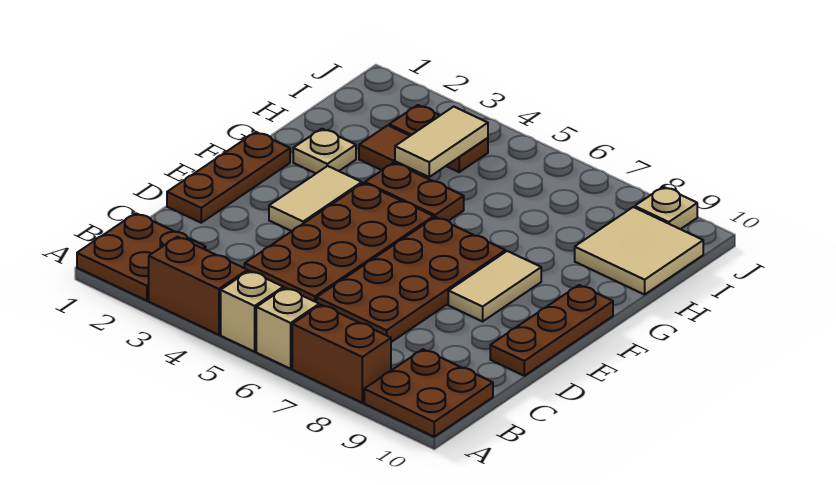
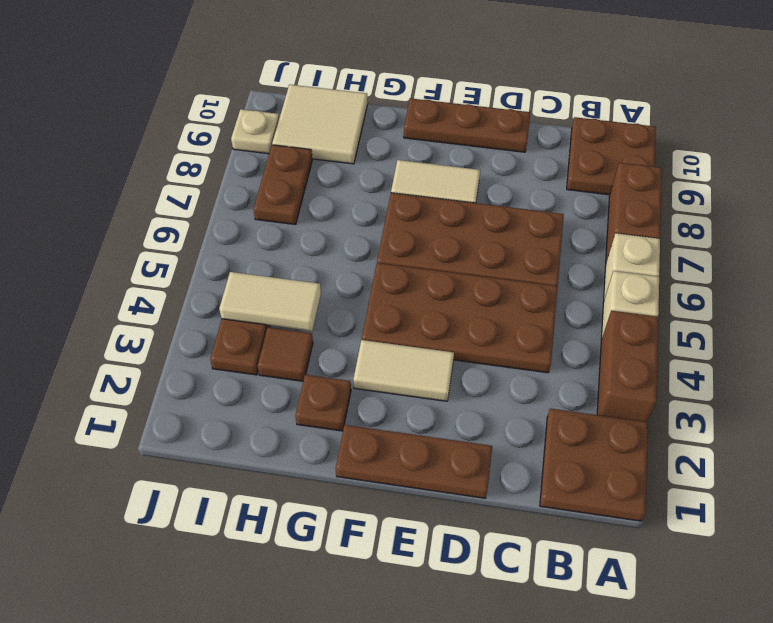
tan plate G2 level 1 -> brown plate G2 level 1
brown plate G4:G5 level 1 -> brown plate I7:I8 level 1

